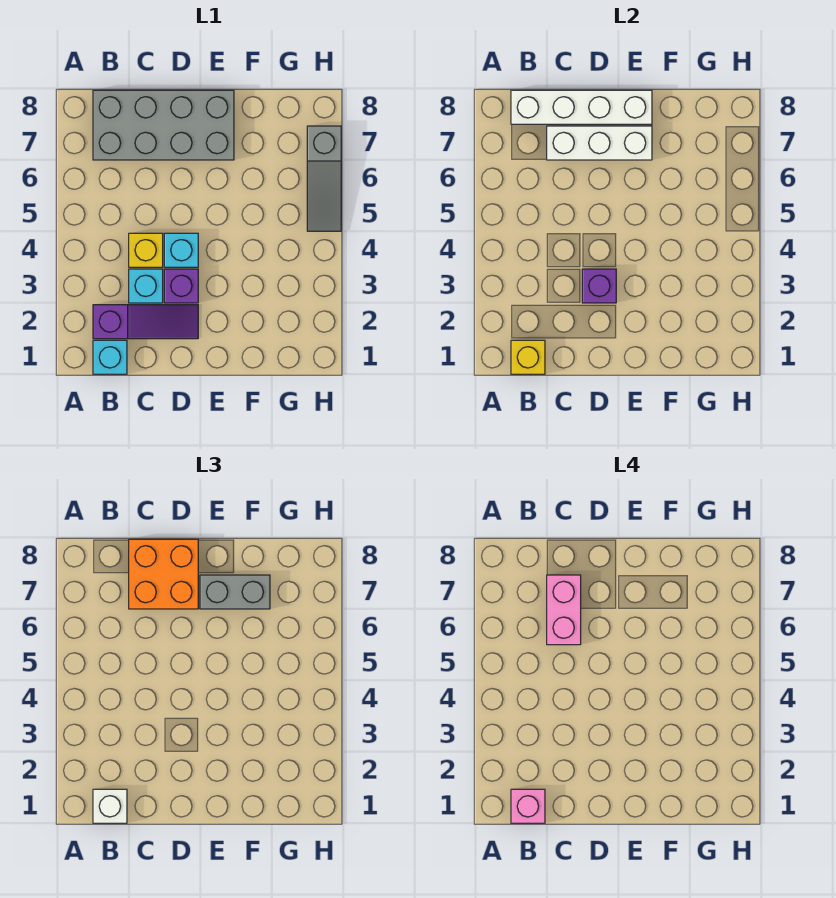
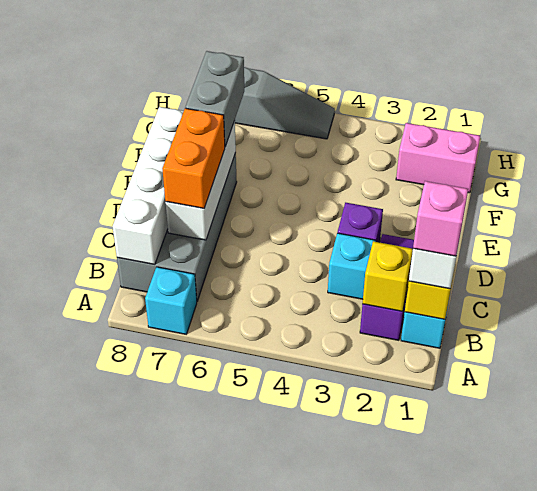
yellow brick C4 level 1 -> yellow brick B2 level 2
pink brick C6:C7 level 4 -> pink brick G1:G2 level 1
orange brick C7:D8 level 3 -> orange brick C7:D7 level 3
purple brick D3 level 2 -> none
cyan brick D4 level 1 -> cyan brick A7 level 1

